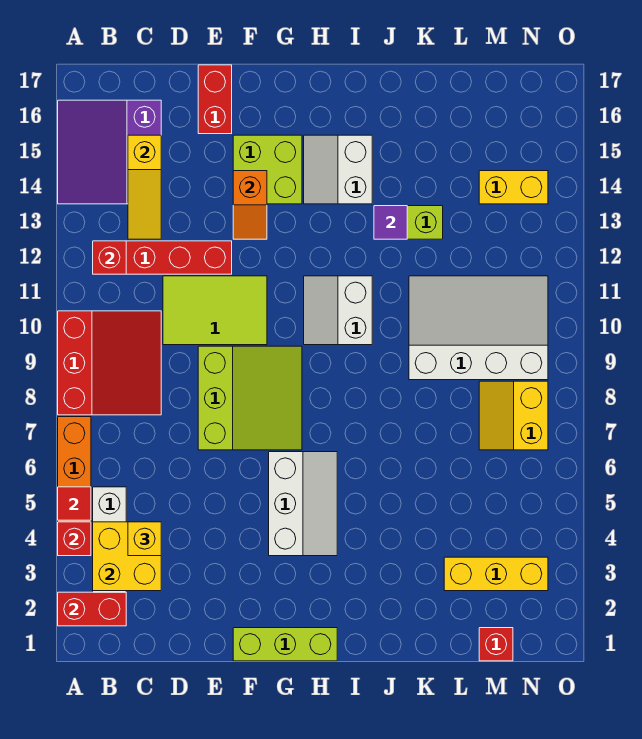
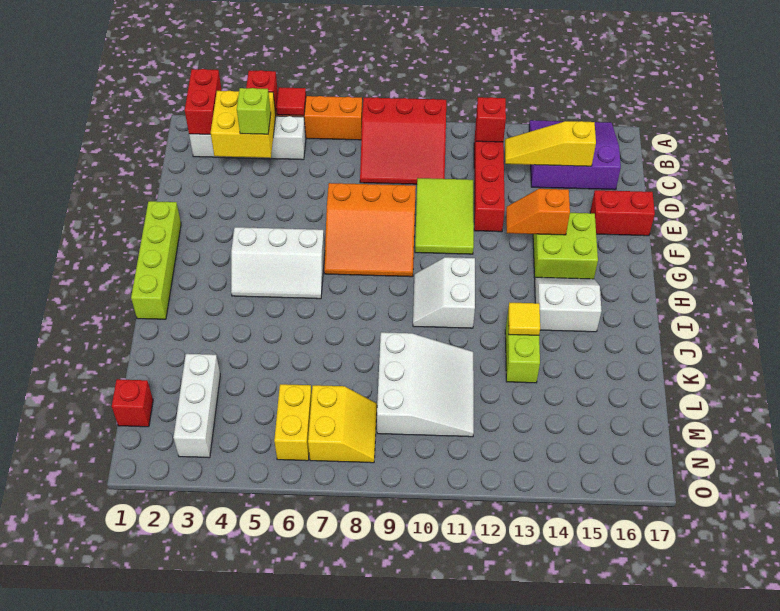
yellow brick C4 level 3 -> lime brick C4 level 3
lime slope E7:G9 level 1 top E -> orange slope E7:G9 level 1 top E
lime brick F1:H1 level 1 -> lime brick F1:I1 level 1
white slope H10:I11 level 1 top I -> white slope H10:I11 level 1 top 11
purple tile J13 level 2 -> yellow tile J13 level 2
white slope K9:N11 level 1 top 9 -> white slope K9:M11 level 1 top 9
yellow brick L3:N3 level 1 -> white brick L3:N3 level 1
yellow slope M7:N8 level 1 top N -> yellow slope M7:N8 level 1 top 7
yellow brick M14:N14 level 1 -> yellow brick M6:N6 level 1

